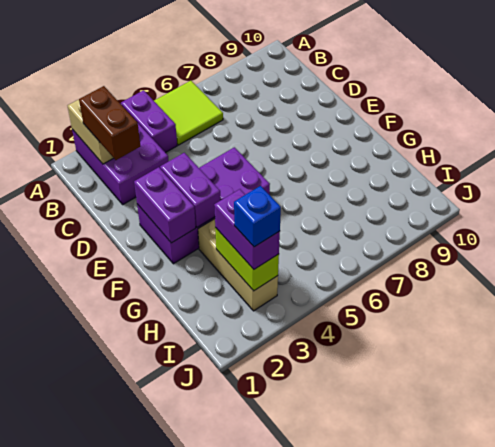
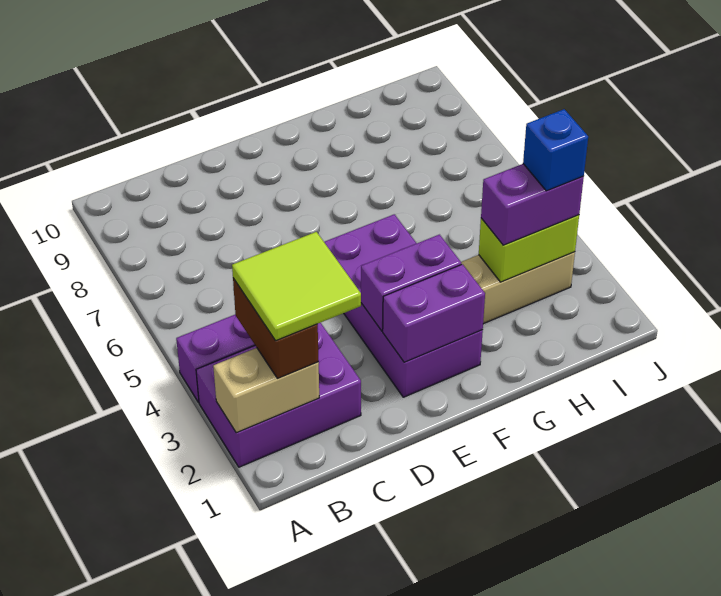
lime tile A5:B6 level 1 -> lime tile B2:C3 level 4
brown brick B2:C2 level 3 -> brown brick B2:B3 level 3

